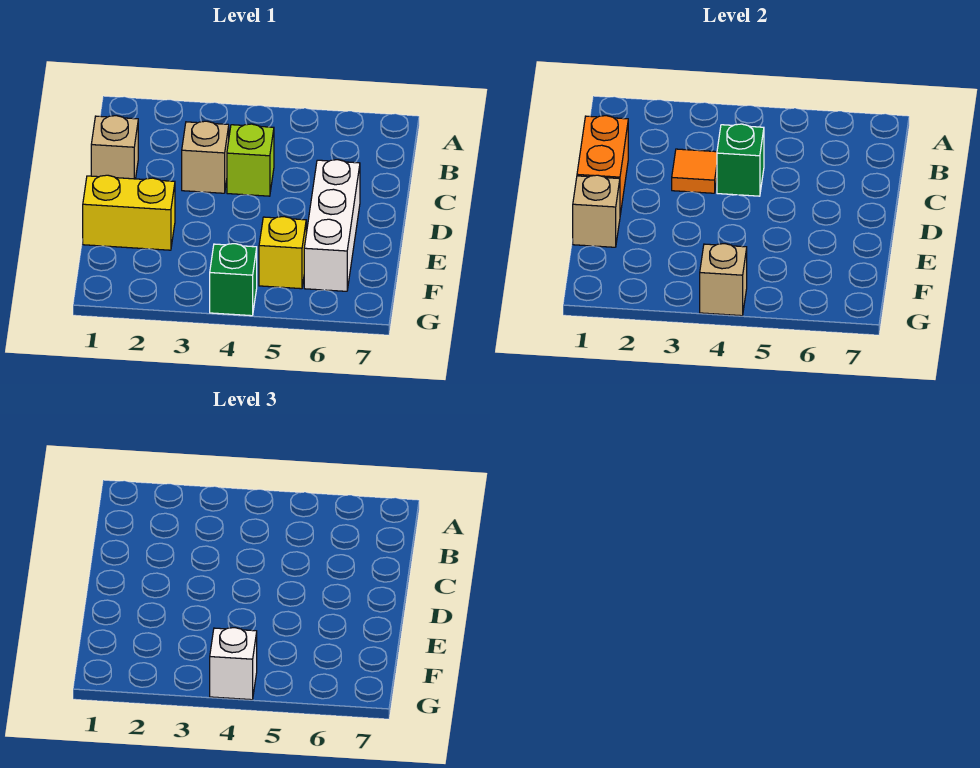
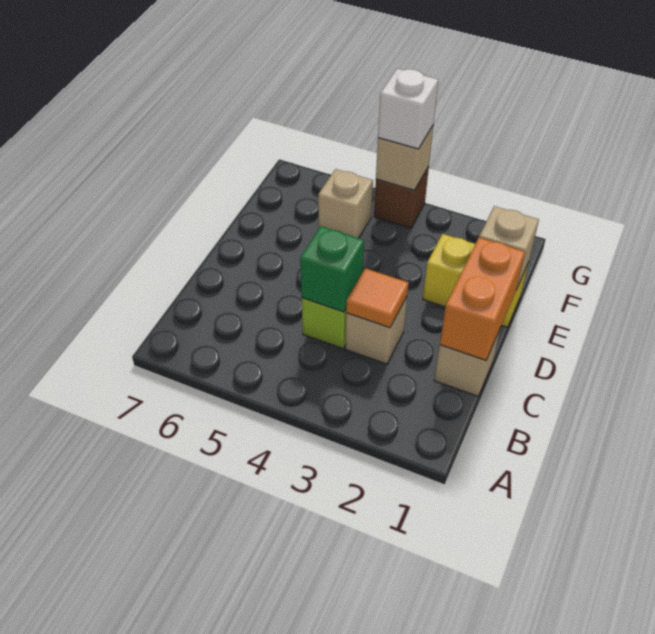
white brick D6:F6 level 1 -> none
yellow brick F5 level 1 -> tan brick F5 level 1
green brick G4 level 1 -> brown brick G4 level 1

